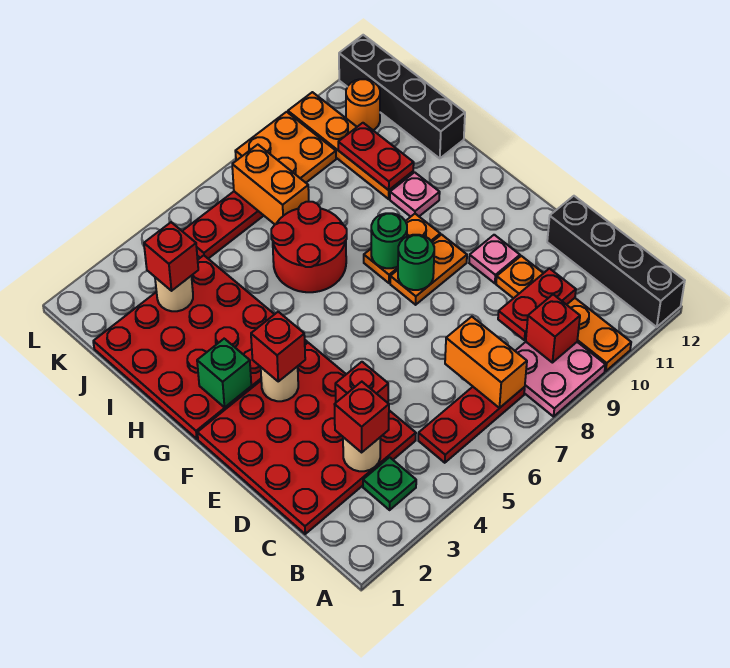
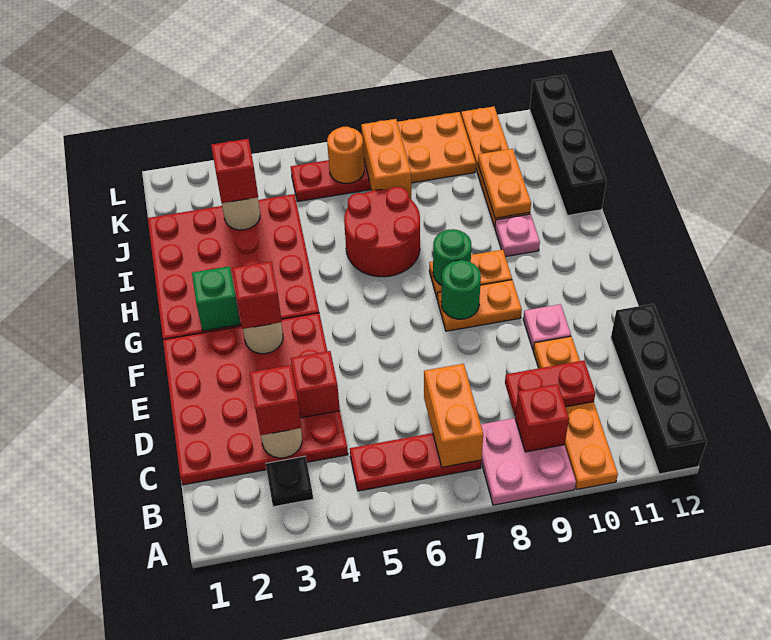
green plate B3 level 1 -> black plate B3 level 1
red plate I10:J10 level 2 -> orange plate I10:J10 level 2
orange round brick K11 level 1 -> orange round brick K6 level 2

